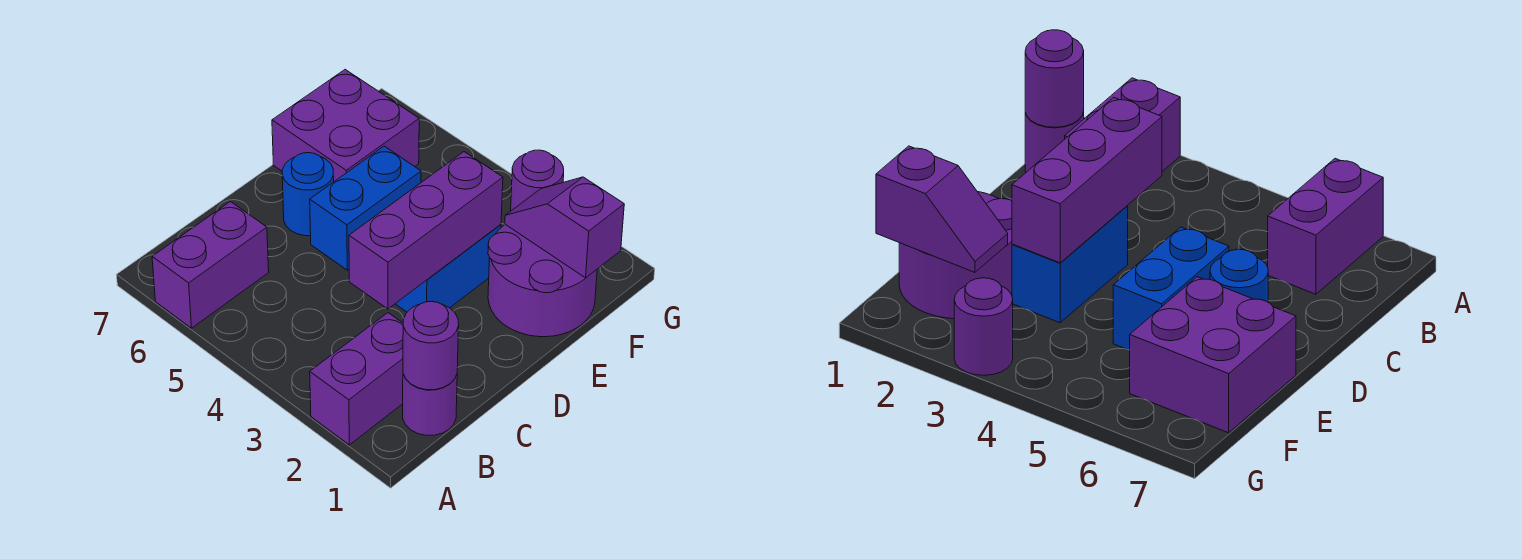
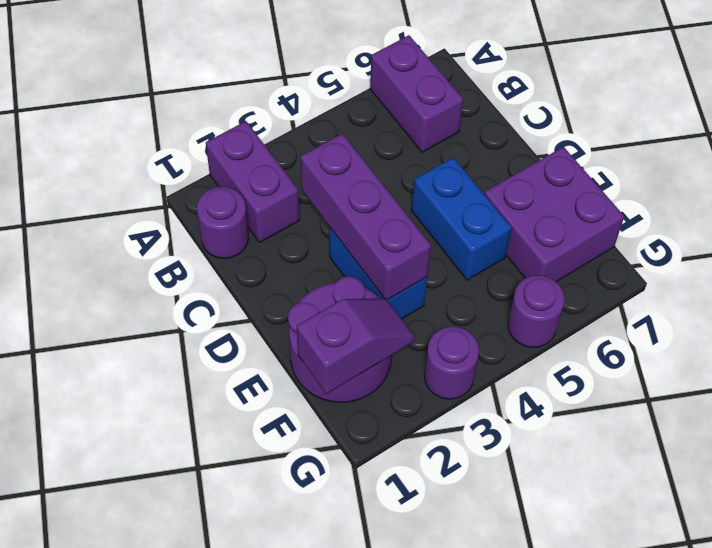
purple round brick B1 level 2 -> purple round brick G5 level 1
blue round brick D6 level 1 -> none

